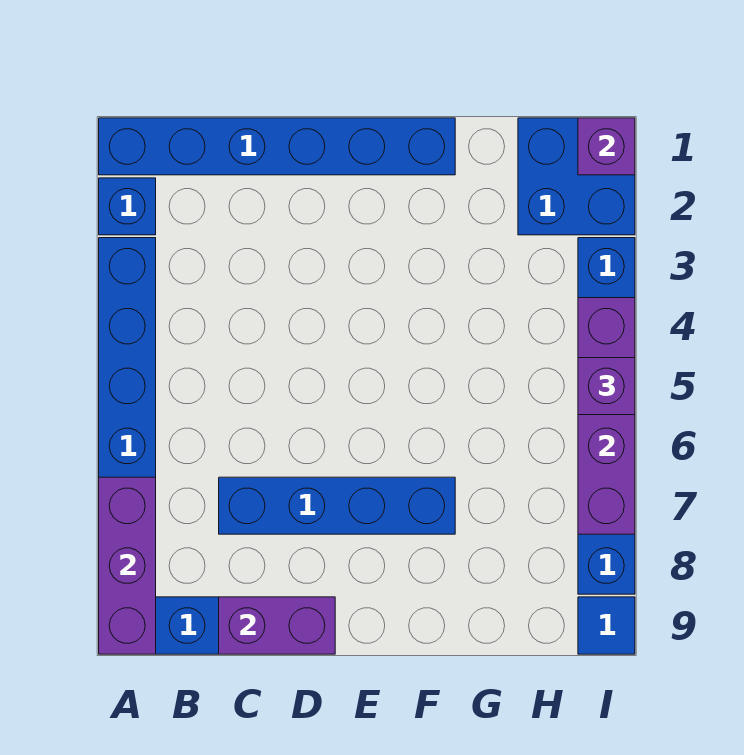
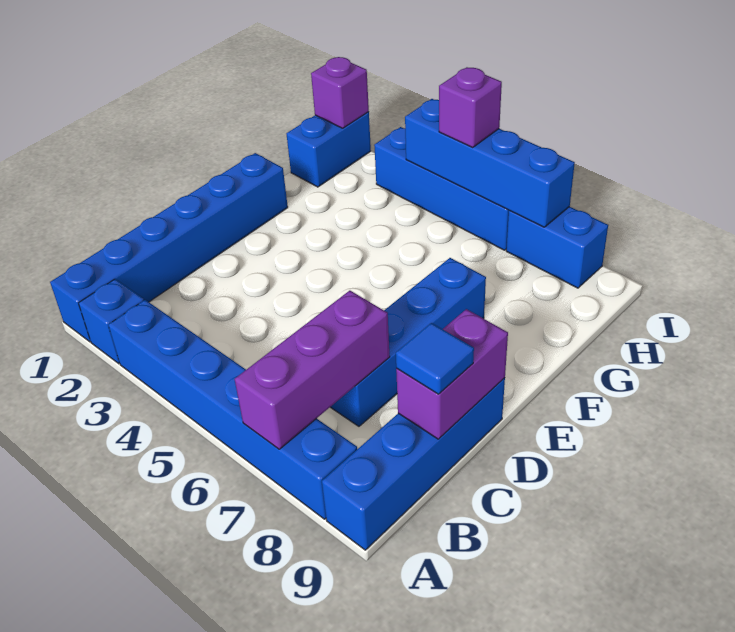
purple brick A7:A9 level 2 -> purple brick A7:C7 level 2
blue brick H1:I2 level 1 -> blue brick H1:I1 level 1
purple brick I4:I7 level 2 -> blue brick I4:I7 level 2
blue tile I9 level 1 -> blue tile C9 level 3

